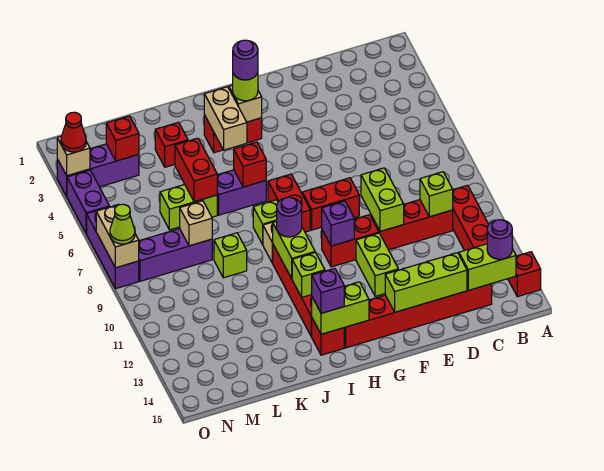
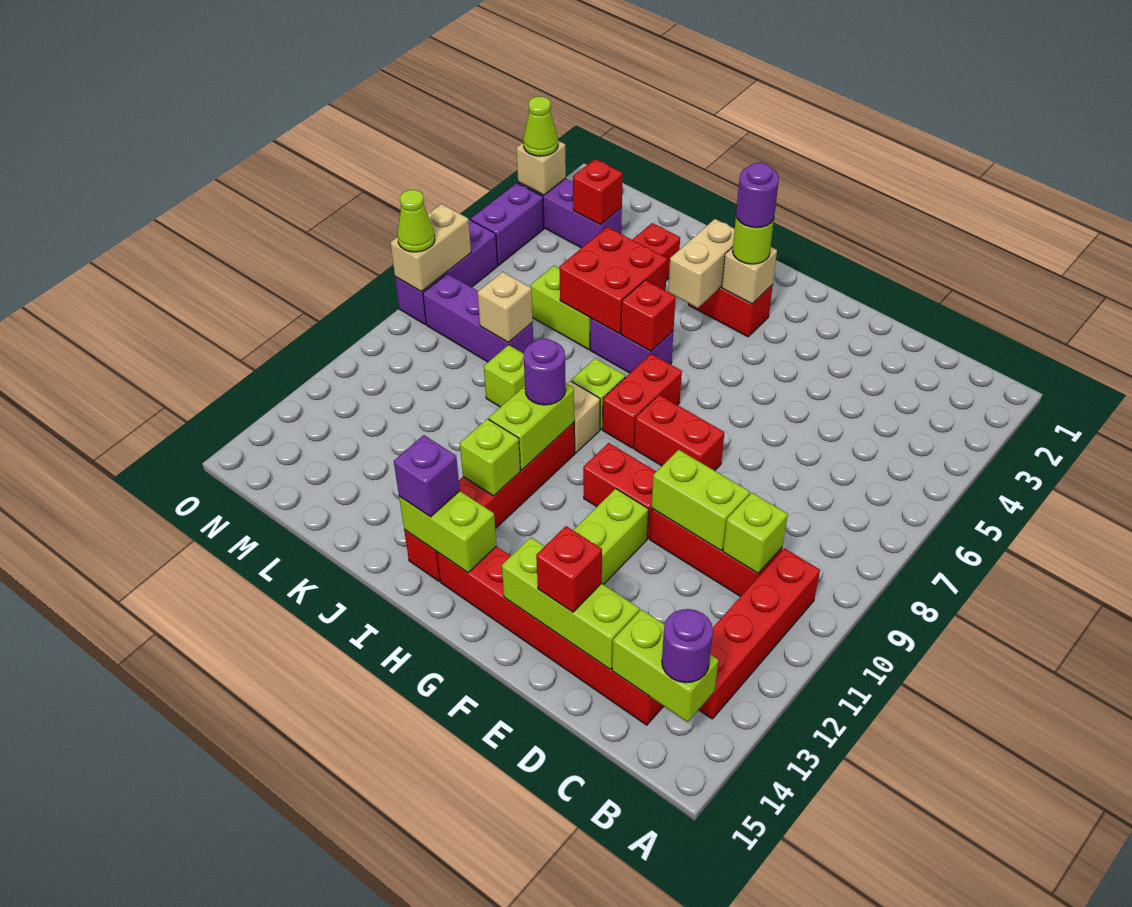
red brick A14 level 1 -> red brick E14 level 3
lime brick E9:E10 level 2 -> lime brick D10:E10 level 2
purple brick G10 level 2 -> none
red brick K5:K6 level 2 -> red brick J5:K6 level 2
red cone O3 level 3 -> lime cone O3 level 3

